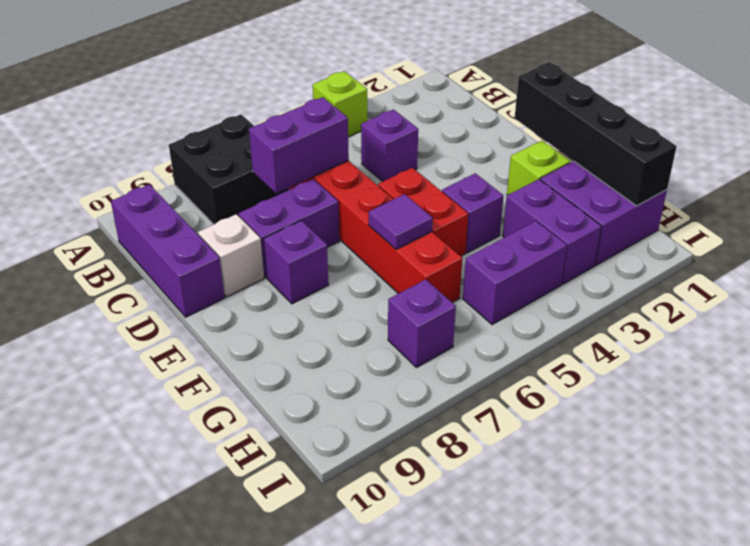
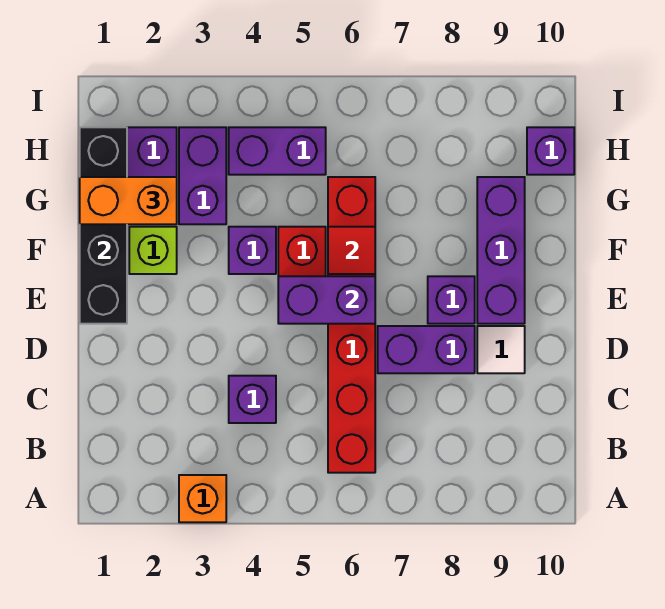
none -> orange brick A3 level 1
lime brick A4 level 1 -> none
black brick A7:B8 level 1 -> none
purple brick B10:D10 level 1 -> purple brick E9:G9 level 1
purple brick C6:C7 level 2 -> purple brick E5:E6 level 2
white brick D9 level 1 -> white tile D9 level 1
purple tile F6 level 2 -> red tile F6 level 2
none -> orange brick G1:G2 level 3
purple brick H7 level 1 -> purple brick H10 level 1

